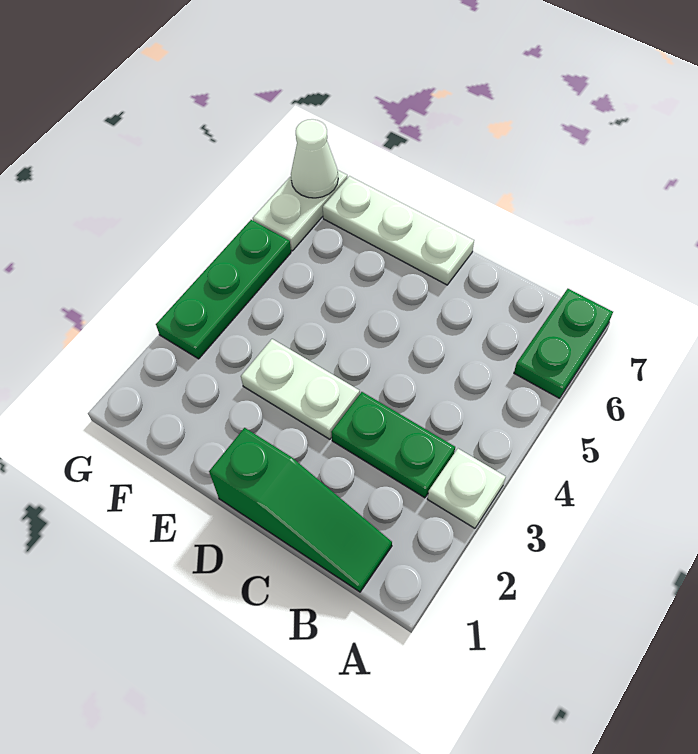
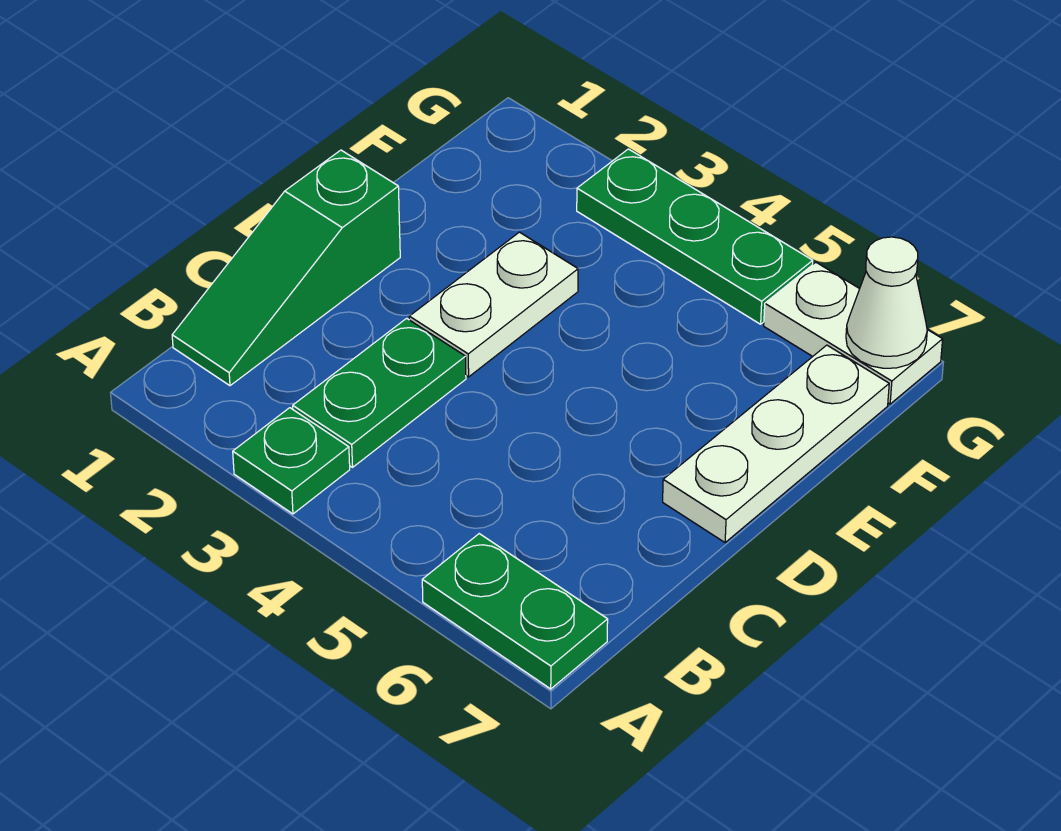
white plate A3 level 1 -> green plate A3 level 1

